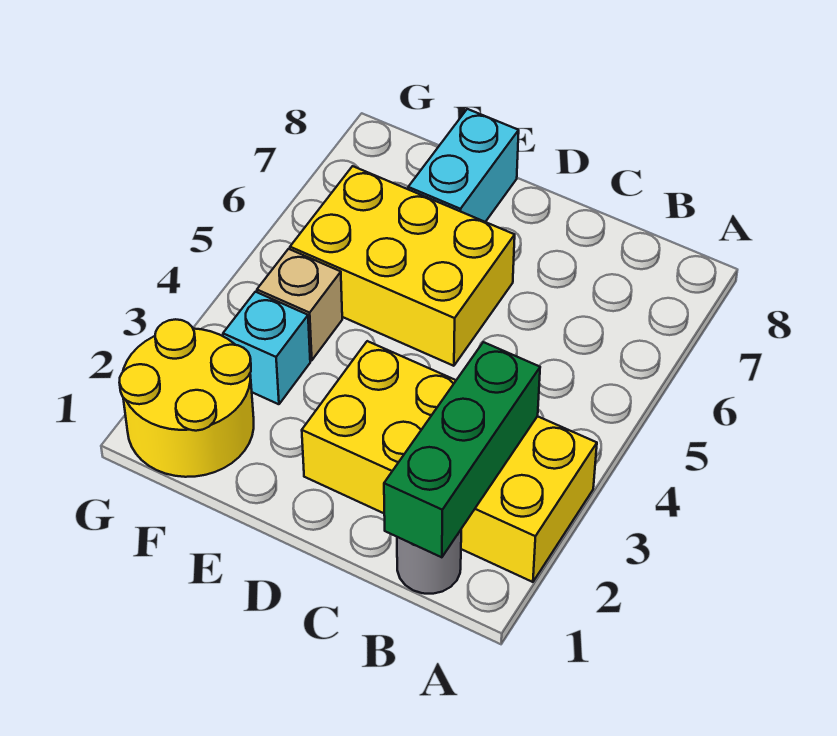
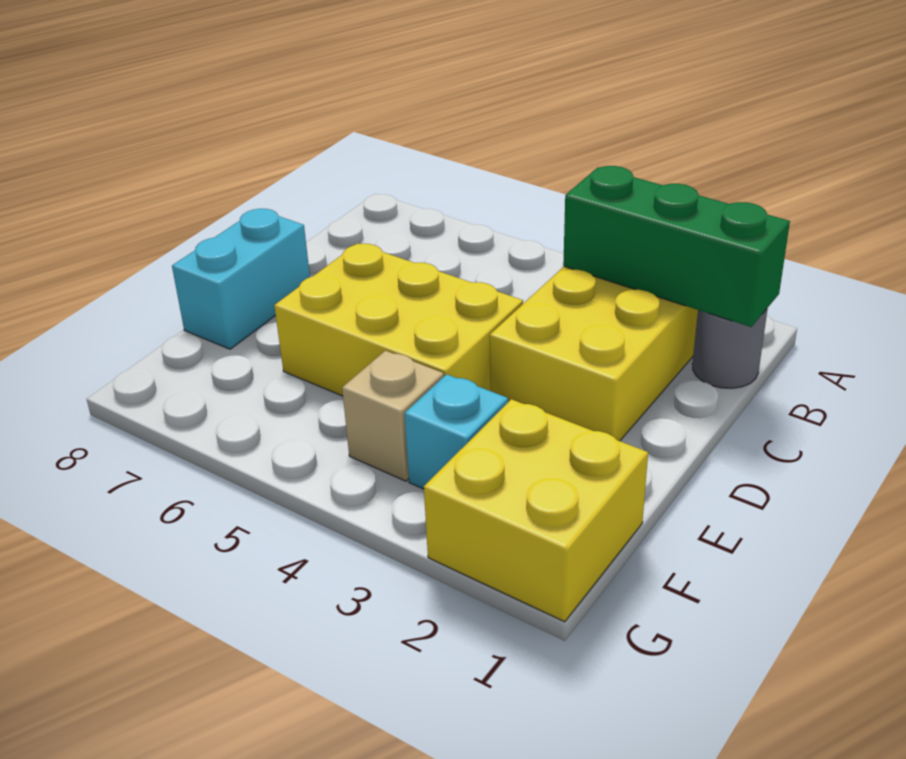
yellow brick D5:F6 level 1 -> yellow brick D4:E6 level 1
cyan brick E7:E8 level 1 -> cyan brick D8:E8 level 1
yellow round brick F1:G2 level 1 -> yellow brick F1:G2 level 1

